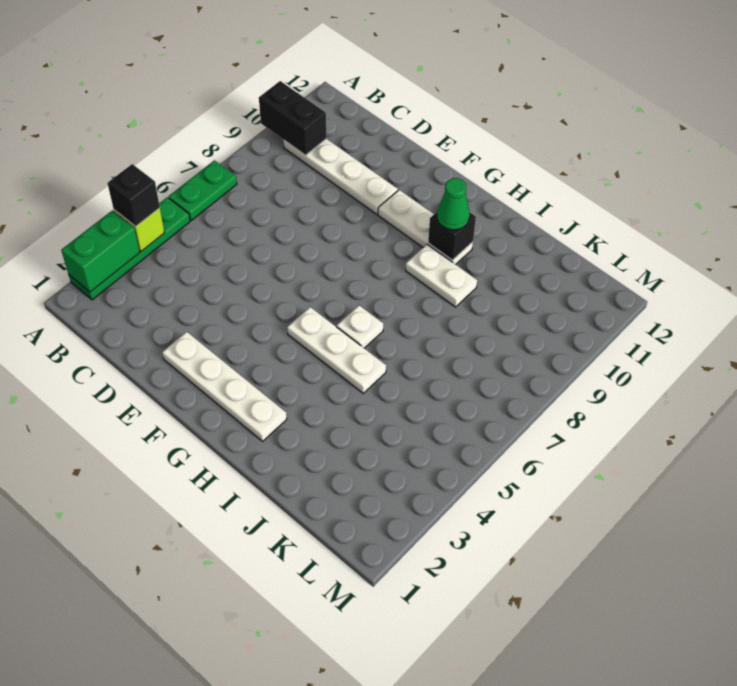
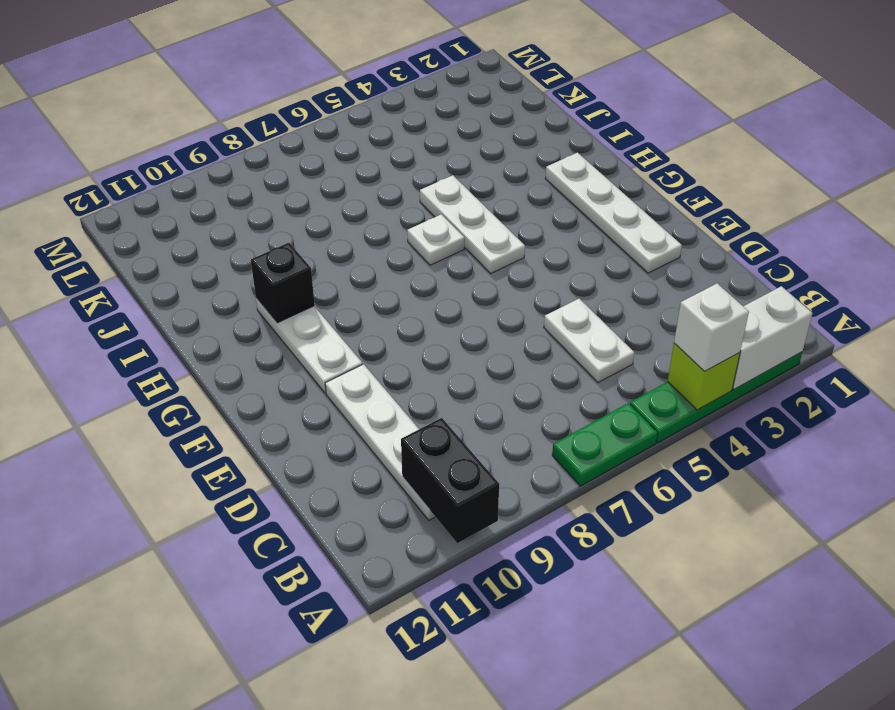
green brick A2:A3 level 2 -> white brick A2:A3 level 2
black brick A4 level 3 -> white brick A4 level 3
white plate H9:I9 level 1 -> white plate C5:D5 level 1
green cone H10 level 3 -> none

